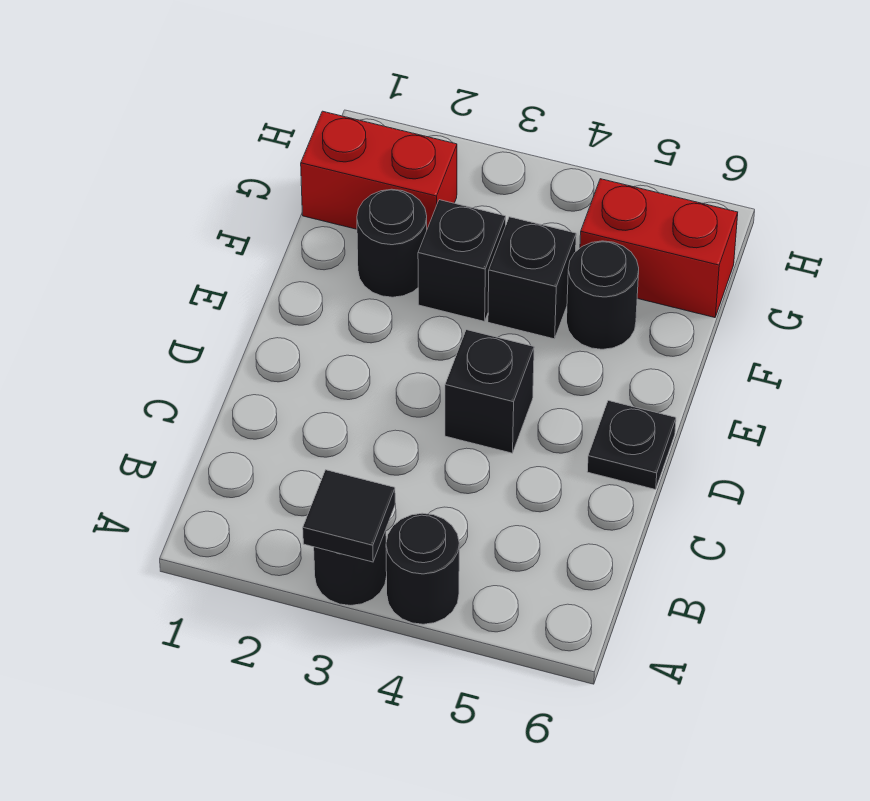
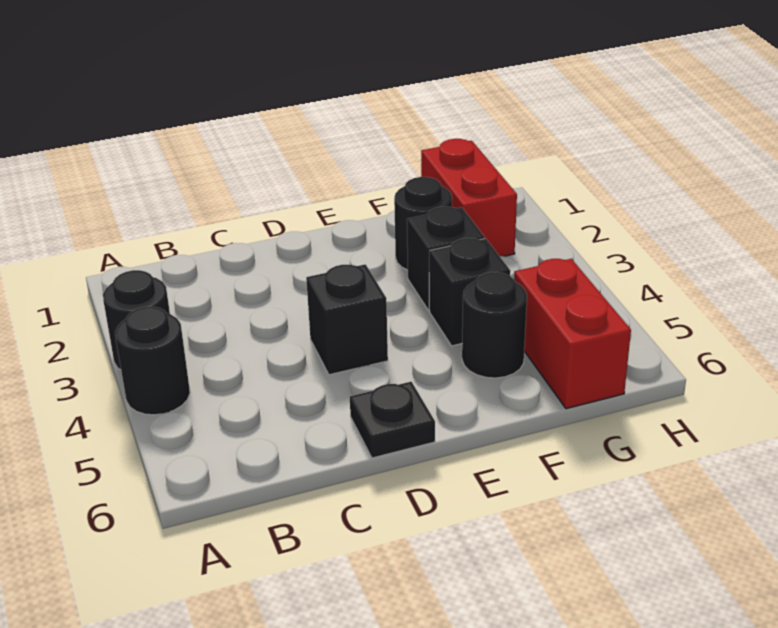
black tile A3 level 2 -> none

